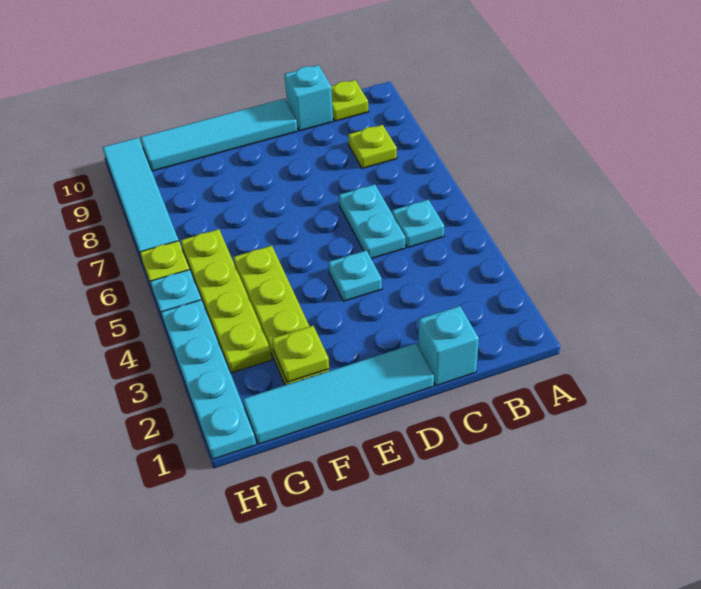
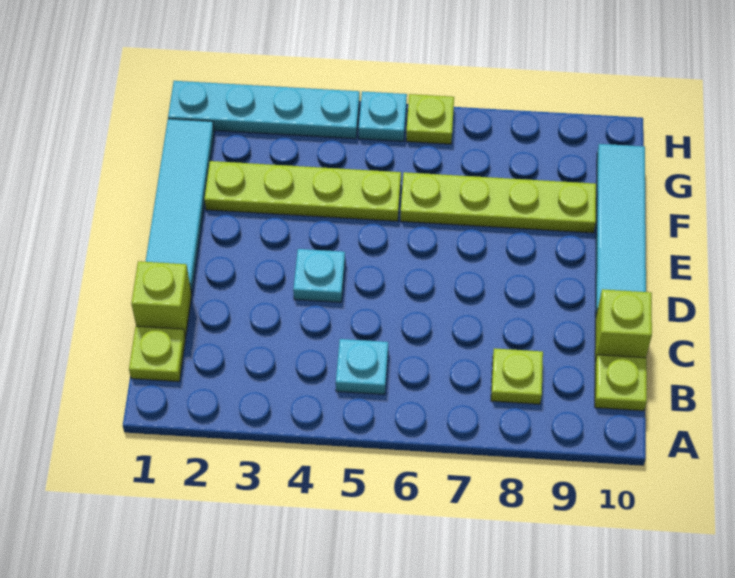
cyan brick C1 level 1 -> lime brick C1 level 1
cyan plate C5:C6 level 1 -> none
cyan brick C10 level 1 -> lime brick C10 level 1
lime plate F2 level 2 -> lime plate B1 level 1
lime plate G3:G6 level 1 -> lime plate F6:F9 level 1
cyan tile H7:H10 level 1 -> none

